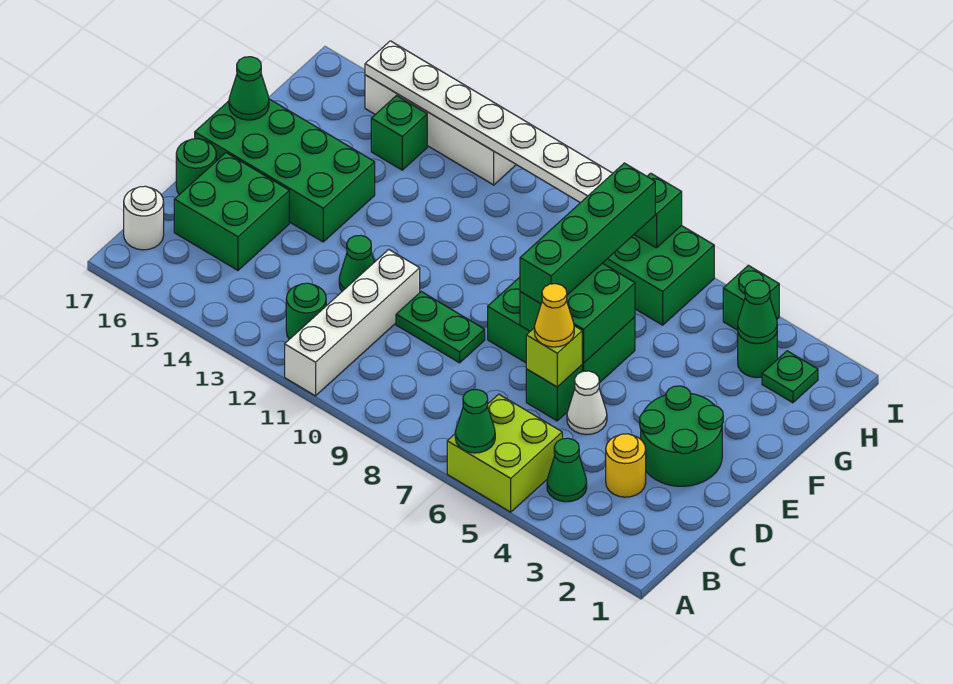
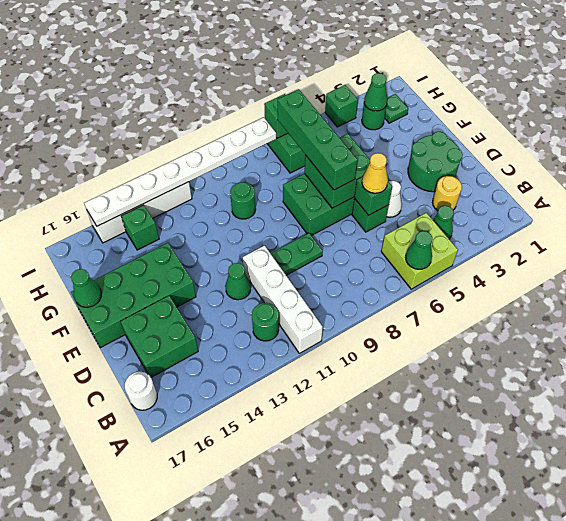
lime brick D6 level 2 -> green brick D6 level 2
green round brick D17 level 1 -> green round brick G10 level 1

